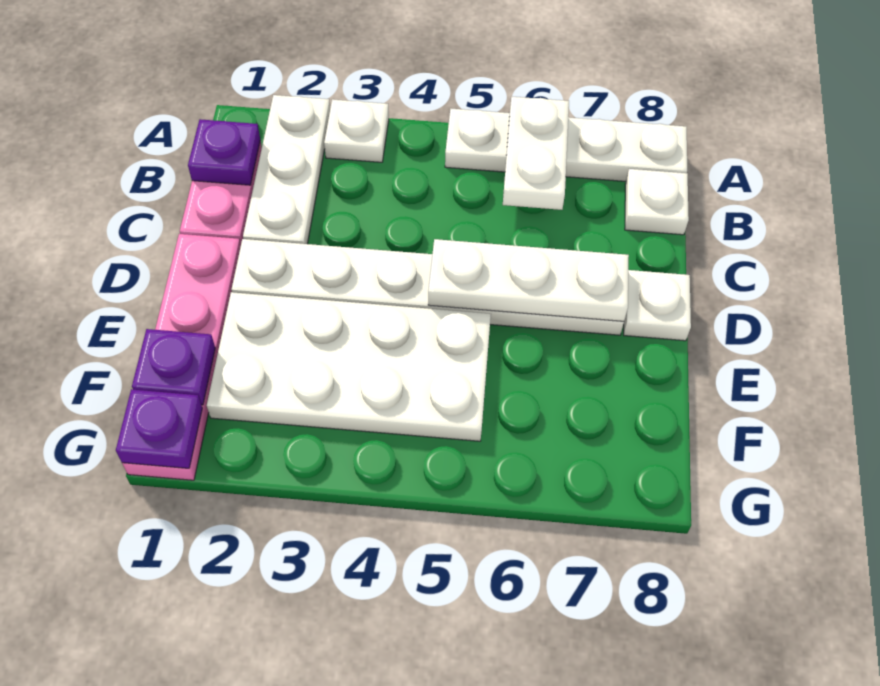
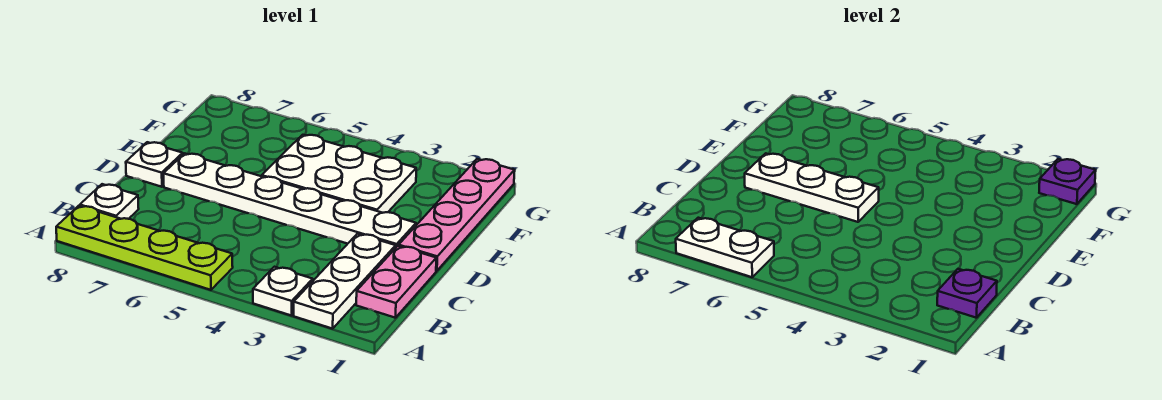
white plate A5:A8 level 1 -> lime plate A5:A8 level 1
white plate A6:B6 level 2 -> white plate A6:A7 level 2
white plate E2:F5 level 1 -> white plate E3:F5 level 1
purple plate F1 level 2 -> none

